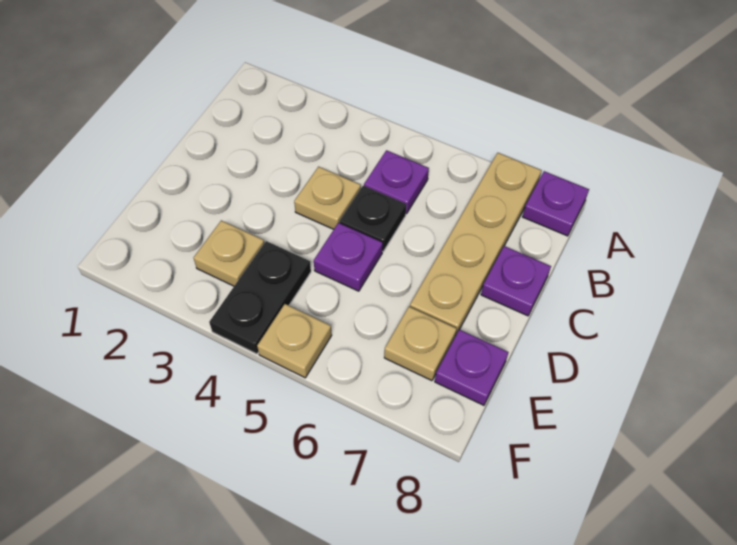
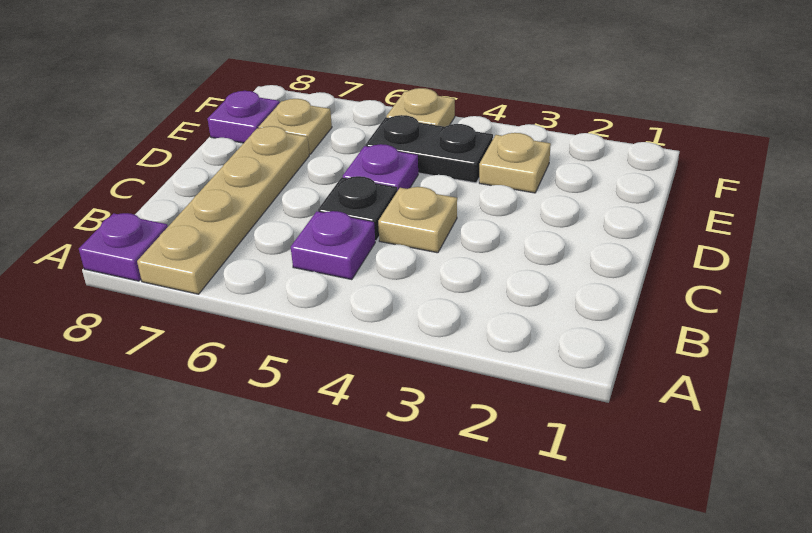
purple plate C8 level 1 -> none
black plate E4:F4 level 1 -> black plate E4:E5 level 1

